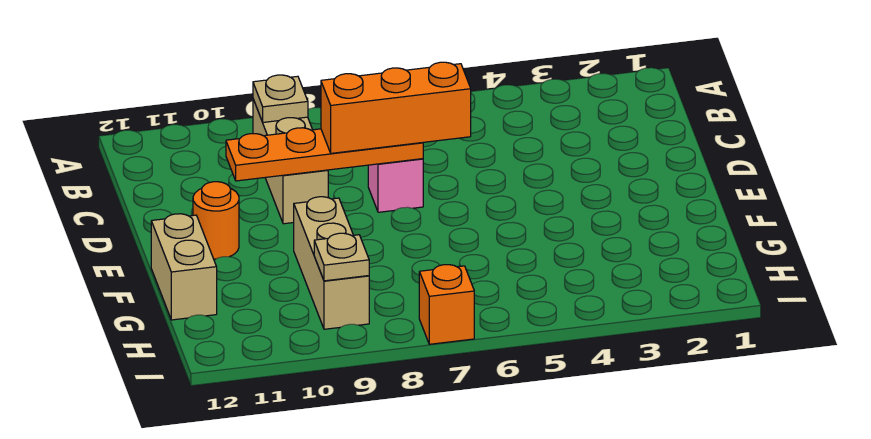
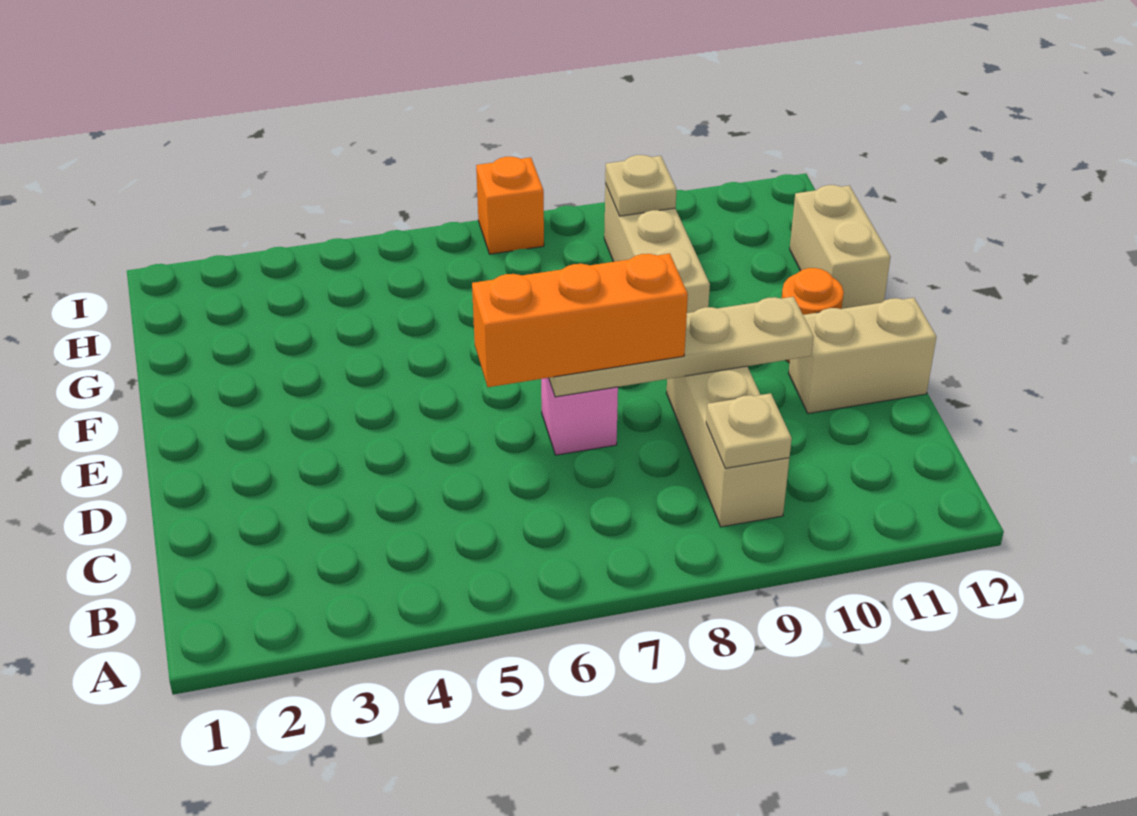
orange plate D7:D10 level 2 -> tan plate D7:D10 level 2
none -> tan brick D11:D12 level 1

